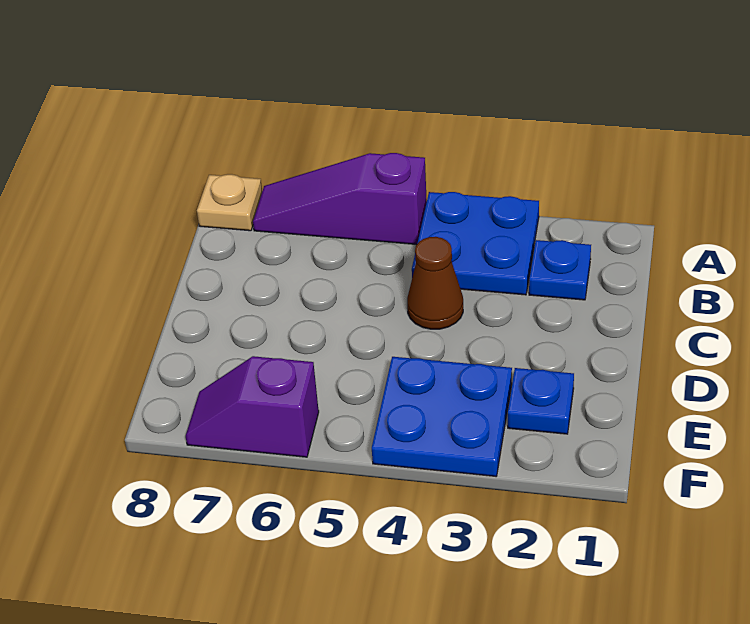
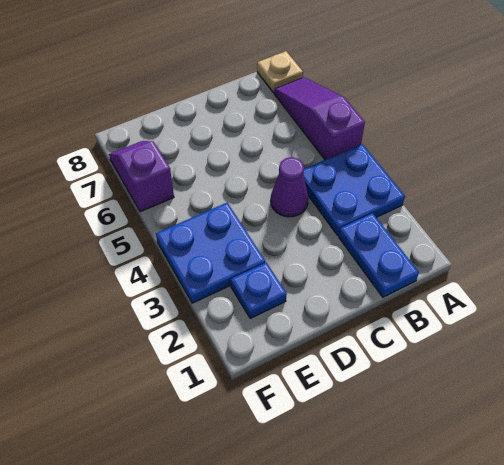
blue plate B2 level 1 -> blue plate B1:B2 level 1
brown cone C4 level 1 -> purple cone C4 level 1

